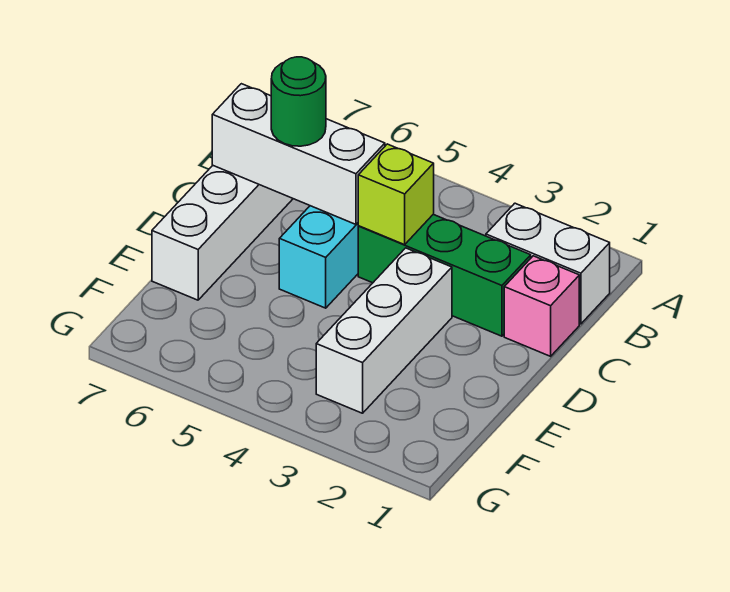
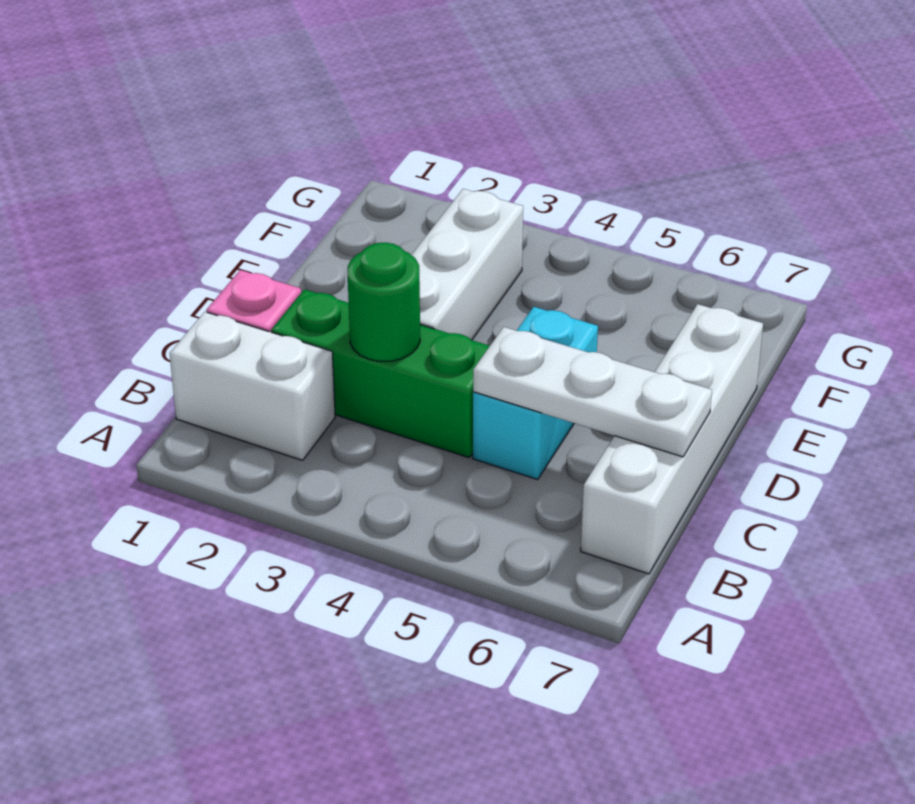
lime brick C4 level 2 -> none
white brick C5:C7 level 2 -> white plate C5:C7 level 2
green round brick C6 level 3 -> green round brick C3 level 2

